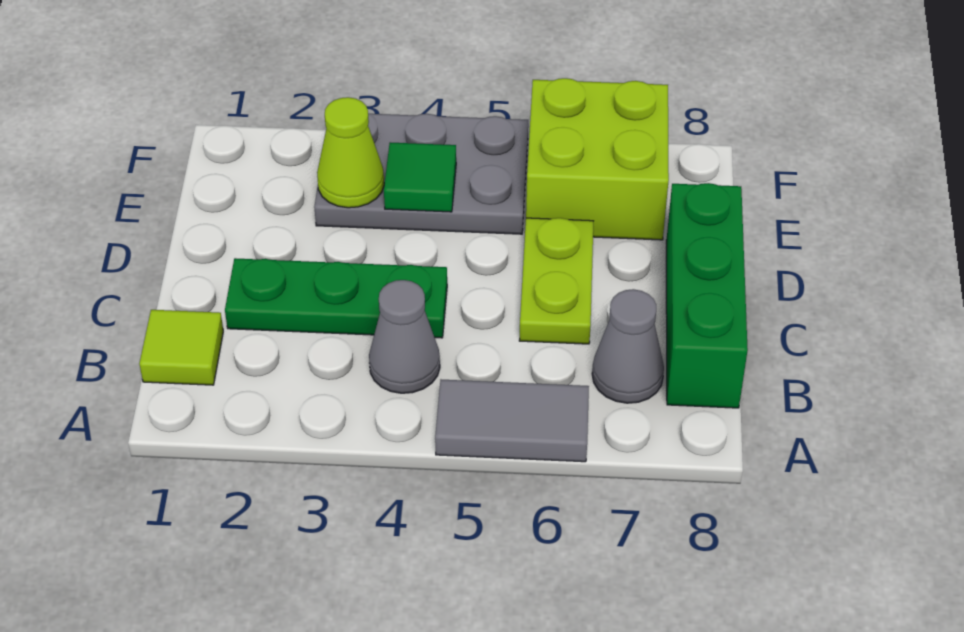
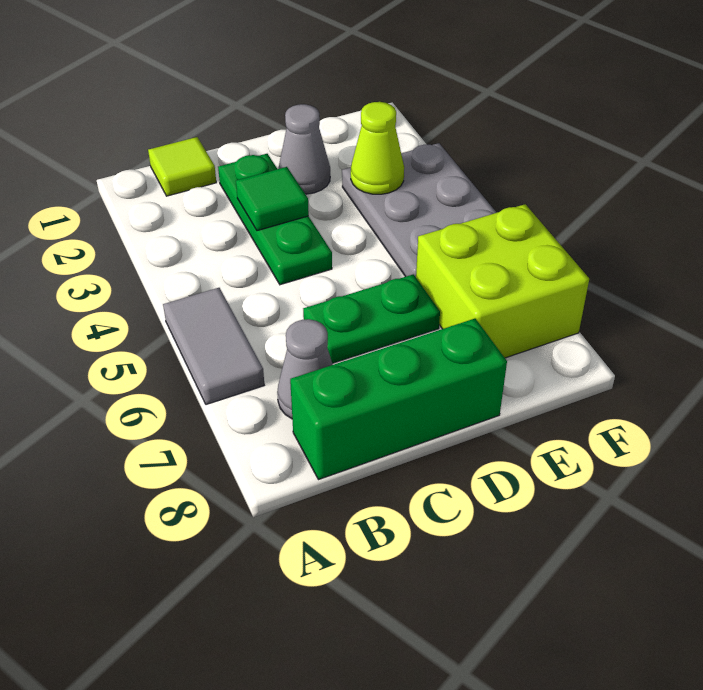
grey cone B4 level 1 -> grey cone D2 level 1
lime plate C6:D6 level 1 -> green plate C6:D6 level 1
green tile E4 level 2 -> green tile C3 level 2

